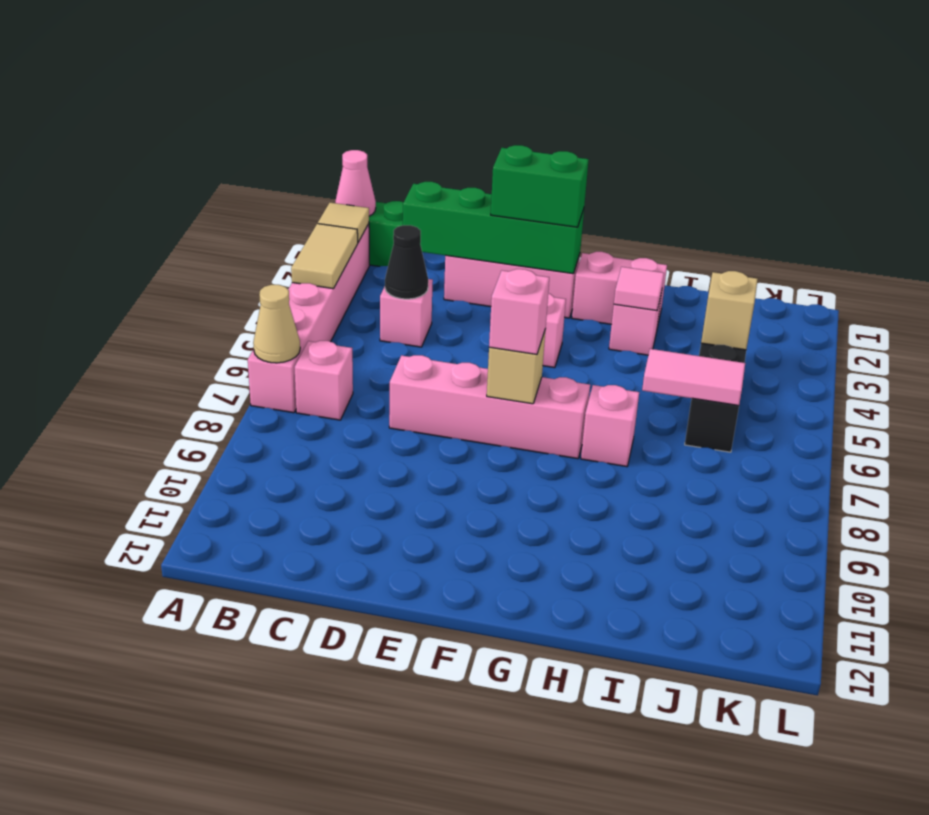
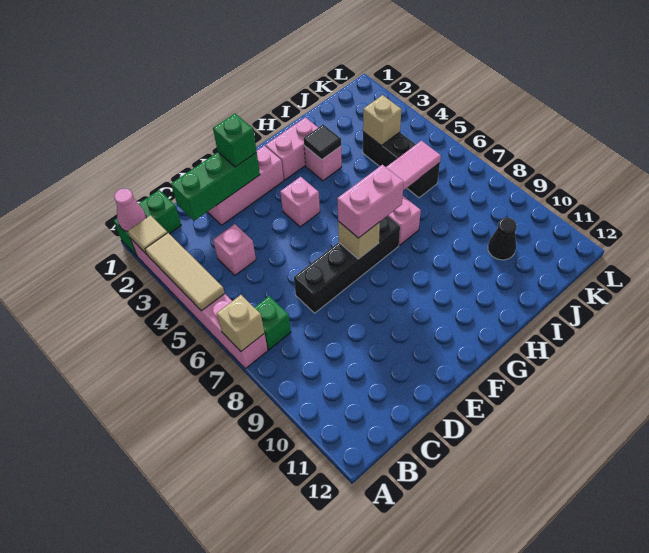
tan tile A3:A4 level 2 -> tan tile A3:A5 level 2
tan cone A7 level 2 -> tan brick A7 level 2
pink brick B7 level 1 -> green brick B7 level 1
green brick C2:F2 level 2 -> green brick C2:E2 level 2
black cone C4 level 2 -> black cone J10 level 1
pink brick D7:G7 level 1 -> black brick D7:G7 level 1
green brick E2:F2 level 3 -> green brick E2 level 3
pink brick F7 level 3 -> pink brick F7:G7 level 3
pink tile H3 level 2 -> black tile H3 level 2

